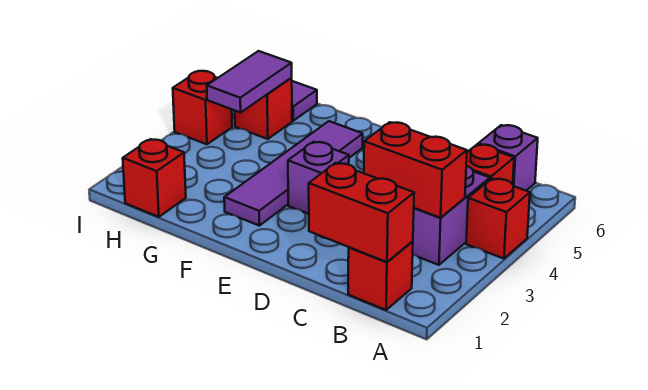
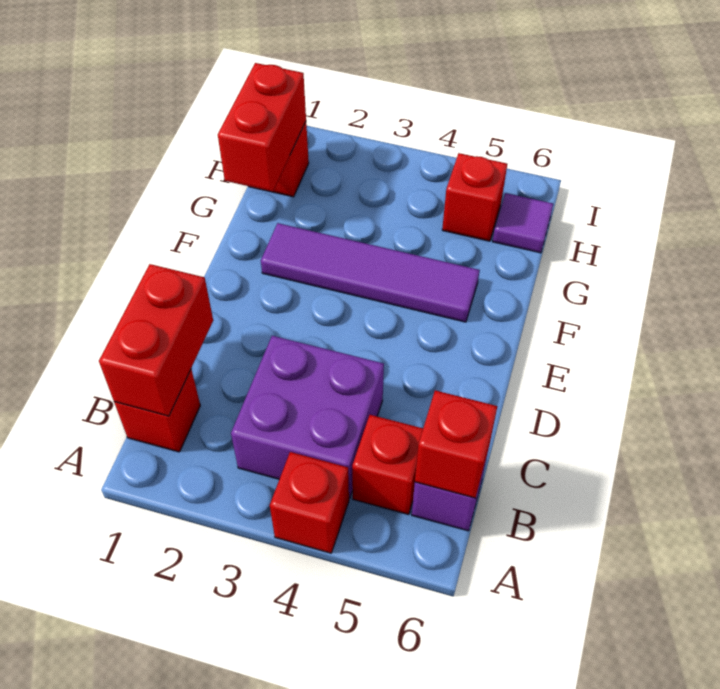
red brick B3:C3 level 2 -> red brick G1:H1 level 2
purple brick E3 level 1 -> none
purple tile H4:H5 level 2 -> none
red brick I4 level 1 -> red brick B6 level 2

